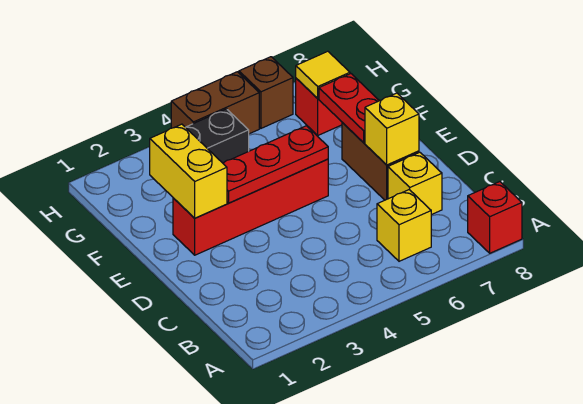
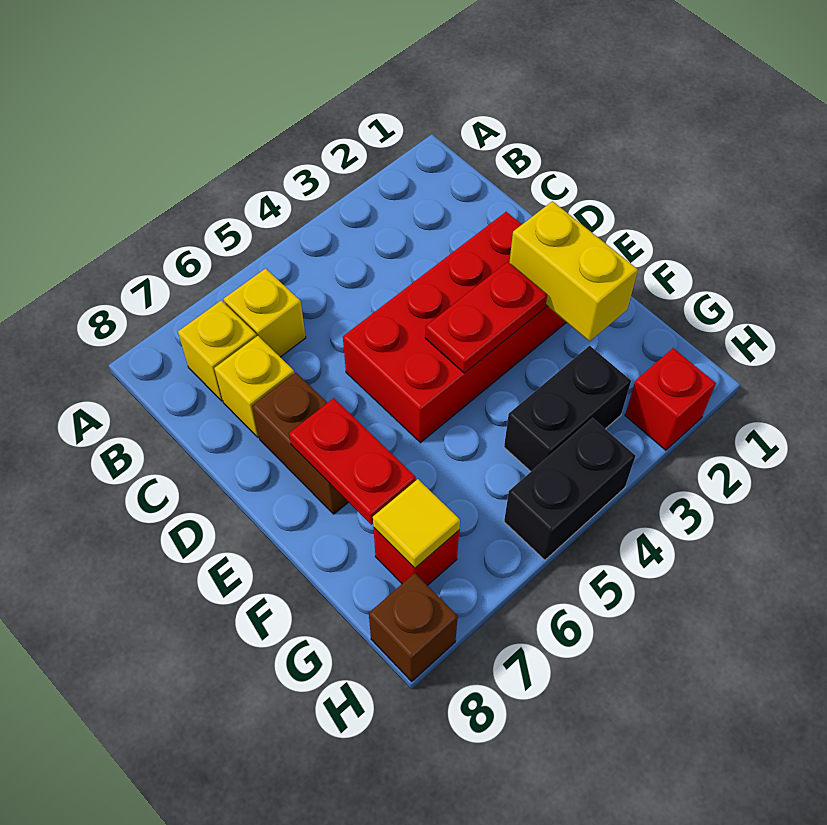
red brick A8 level 1 -> red brick H2 level 1
yellow brick D7 level 2 -> yellow brick B7 level 1
red brick E2:E5 level 1 -> red brick D2:E5 level 1
red plate E3:E5 level 2 -> red plate E3:E4 level 2
brown brick H4:H5 level 1 -> black brick H4:H5 level 1
brown brick H6 level 1 -> brown brick H8 level 1

